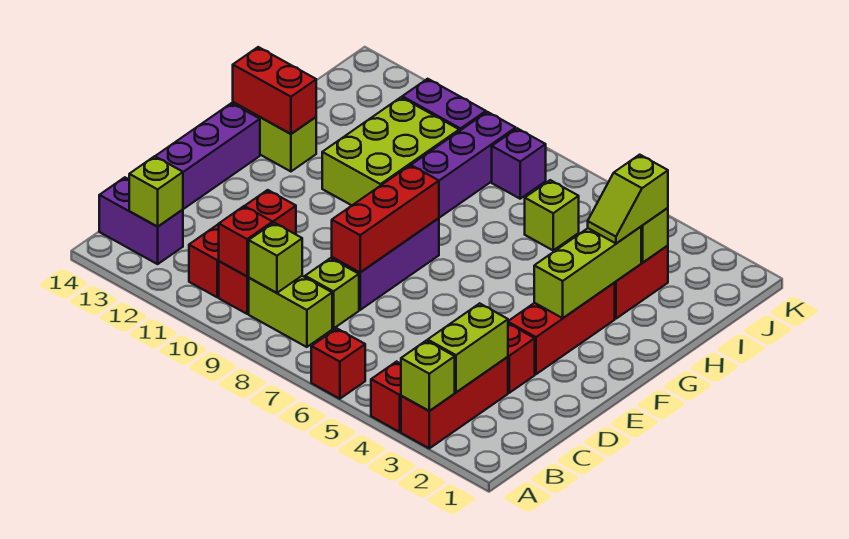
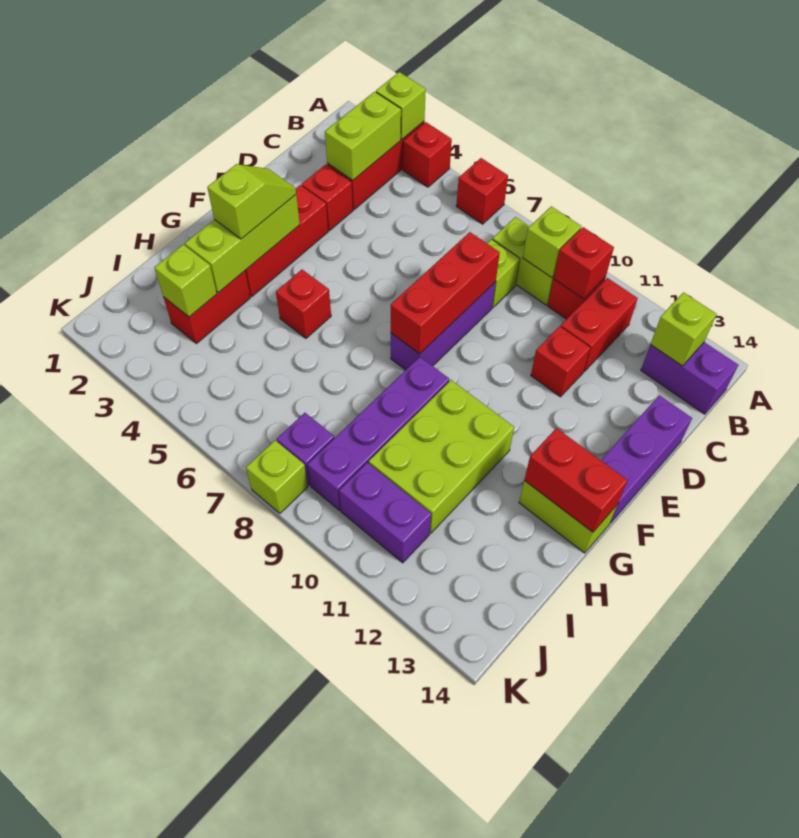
none -> red brick G5 level 1
lime slope H3:I3 level 3 top I -> lime slope F3:G3 level 3 top G
lime brick I6 level 1 -> lime brick K8 level 1

